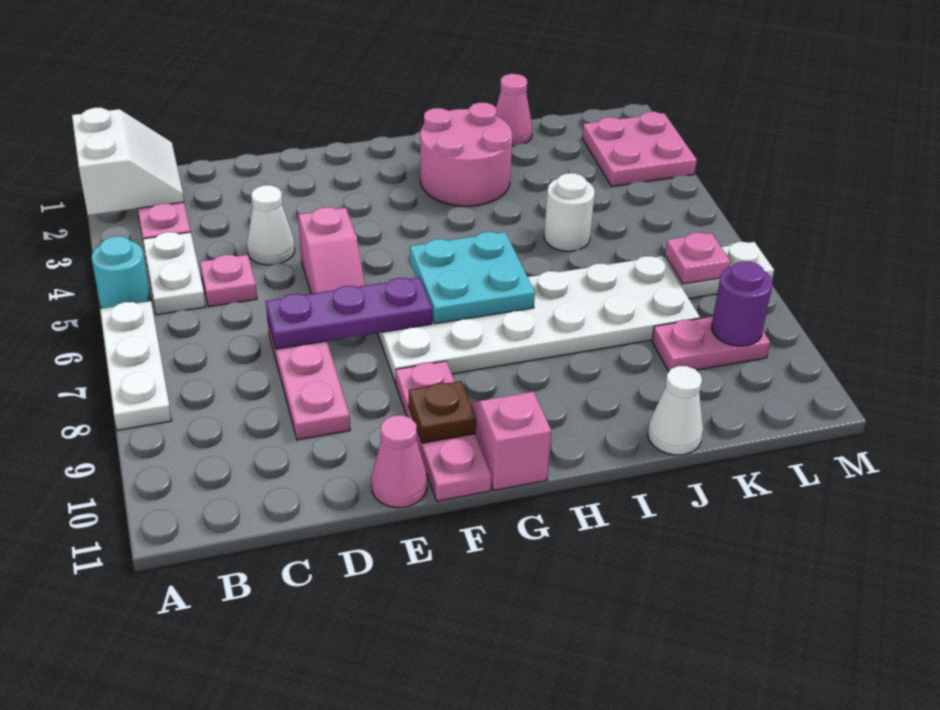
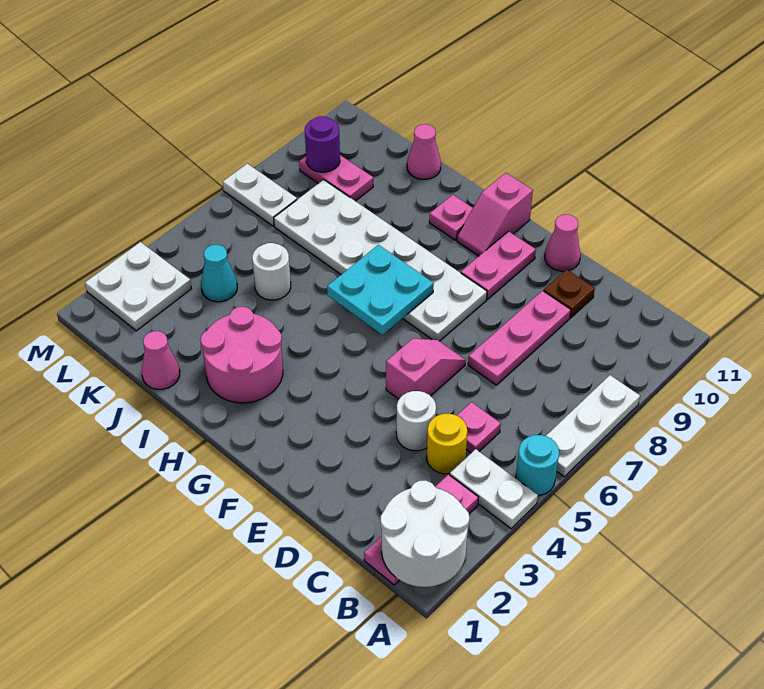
white slope A1:B2 level 2 top A -> white round brick A1:B2 level 2
white plate B4:B5 level 1 -> white plate A4:B4 level 1
none -> yellow round brick C4 level 1
white cone D4 level 1 -> white round brick D4 level 1
purple plate D7:F7 level 2 -> none
pink plate F9:F11 level 1 -> pink plate F9:F10 level 1
brown plate F10 level 2 -> brown plate D10 level 1
white cone J11 level 1 -> pink cone J11 level 1
none -> cyan cone K4 level 1
pink plate L2:M3 level 1 -> white plate L2:M3 level 1
pink plate L7 level 2 -> pink plate H10 level 1

